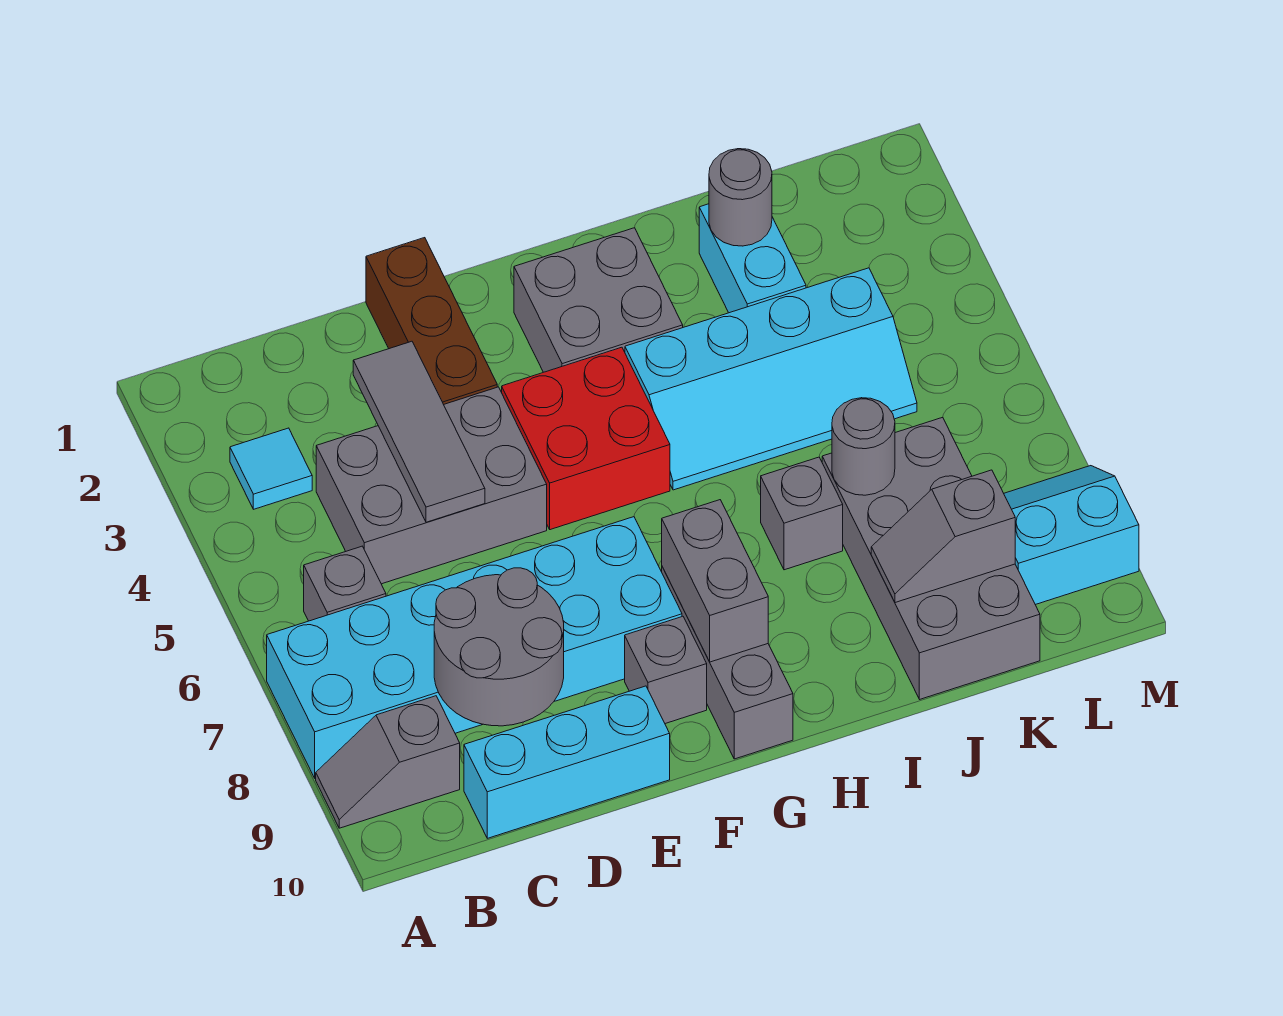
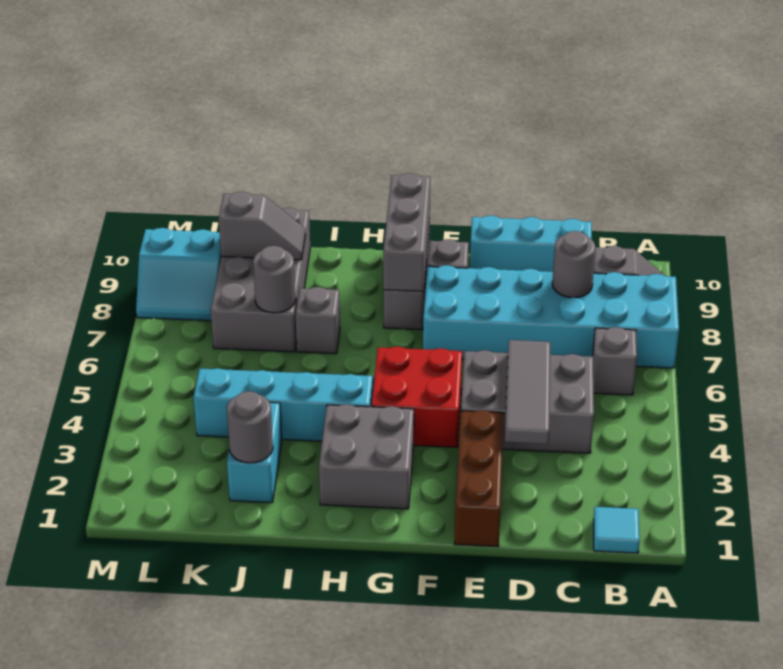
cyan tile B3 level 1 -> cyan tile B1 level 1
grey round brick C8:D9 level 2 -> grey round brick C8 level 2
grey brick G8:G9 level 2 -> grey brick G8:G10 level 2

